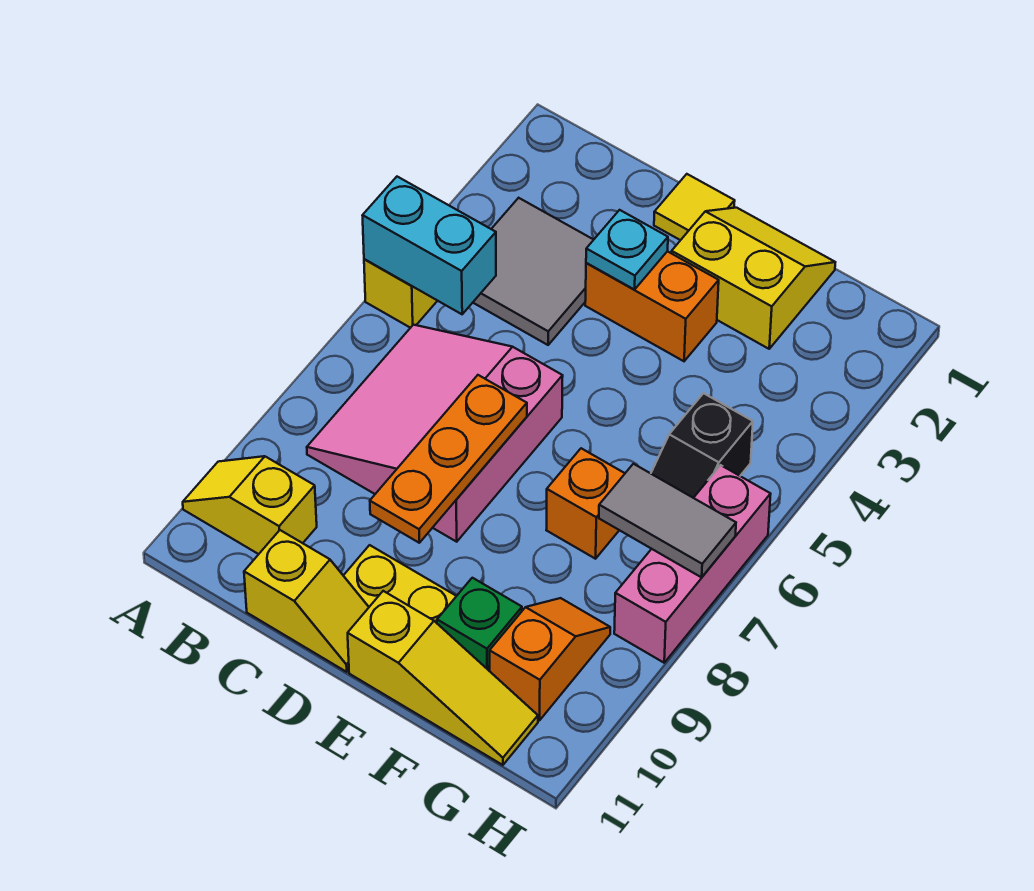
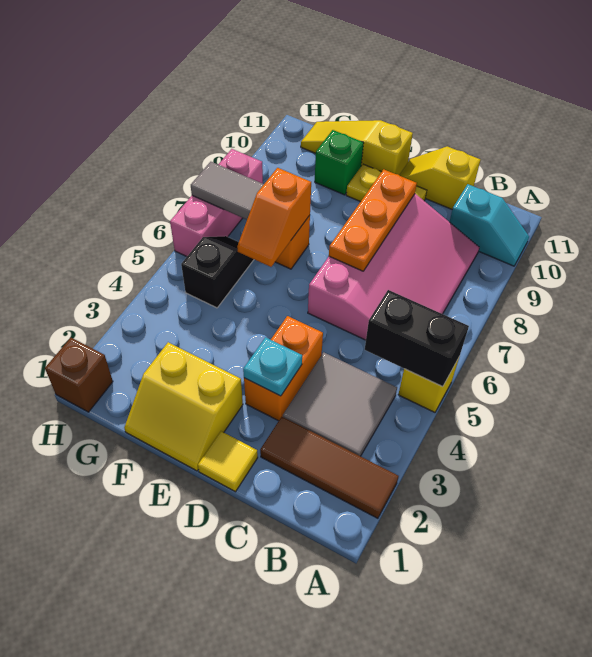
none -> brown tile A2:C2 level 1
cyan brick A5:B5 level 2 -> black brick A5:B5 level 2
yellow slope A10:B10 level 1 top B -> cyan slope A10:B10 level 1 top B
pink slope B6:D8 level 1 top D -> pink slope B6:D9 level 1 top D
orange brick D3:E3 level 1 -> orange brick D3:D4 level 1
orange slope G9:G10 level 1 top 10 -> orange slope F6:F7 level 2 top 7
none -> brown brick H1 level 1

